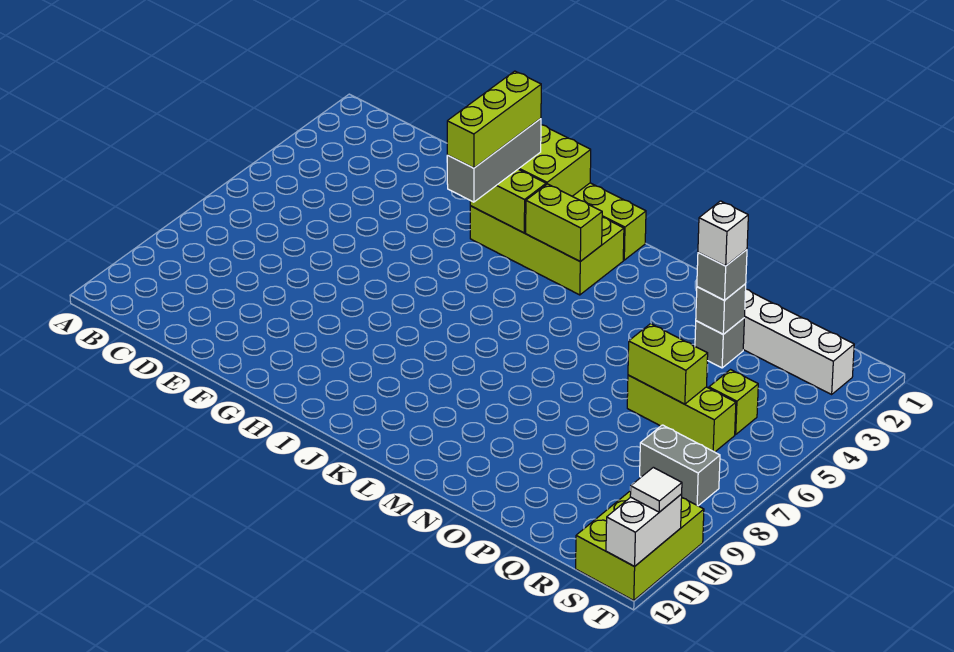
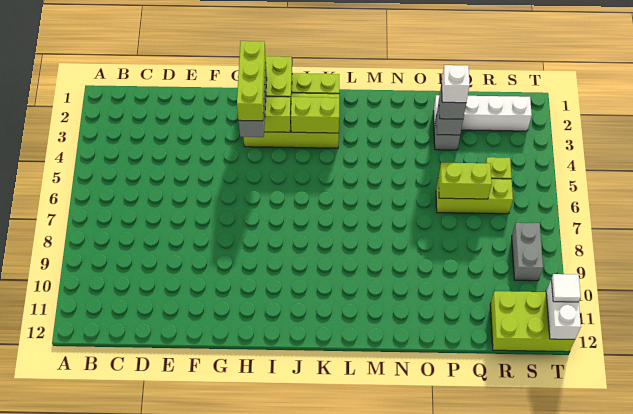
grey brick R8:S8 level 1 -> grey brick S8:S9 level 1
lime brick S10:T12 level 1 -> lime brick R11:T12 level 1

